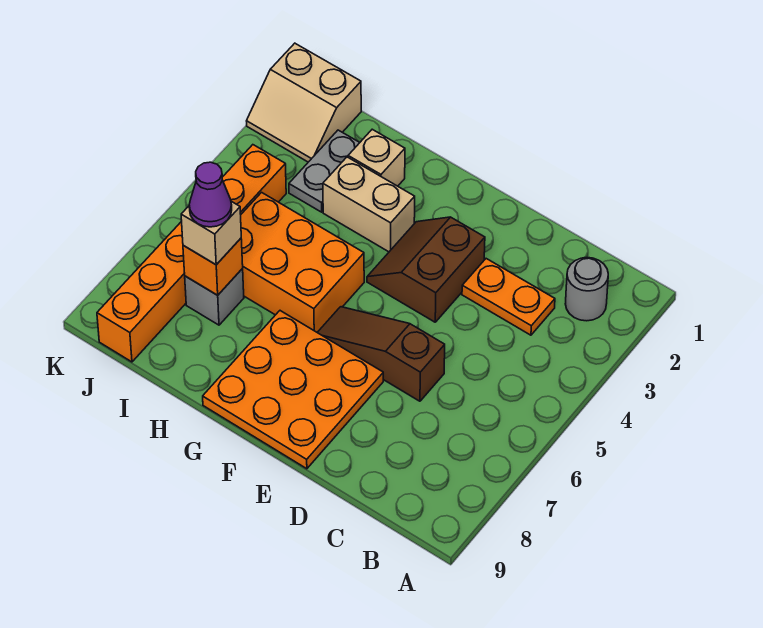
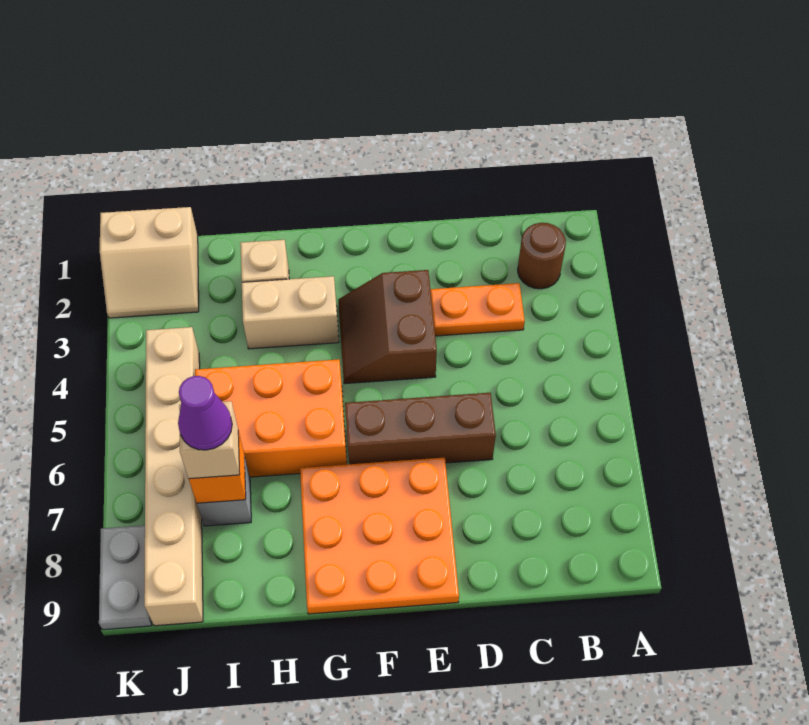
grey round brick B2 level 1 -> brown round brick B2 level 1
brown slope D6:F6 level 1 top D -> brown brick D6:F6 level 1
grey plate I2:I3 level 1 -> grey plate K8:K9 level 1
orange brick J4:J9 level 1 -> tan brick J4:J9 level 1

